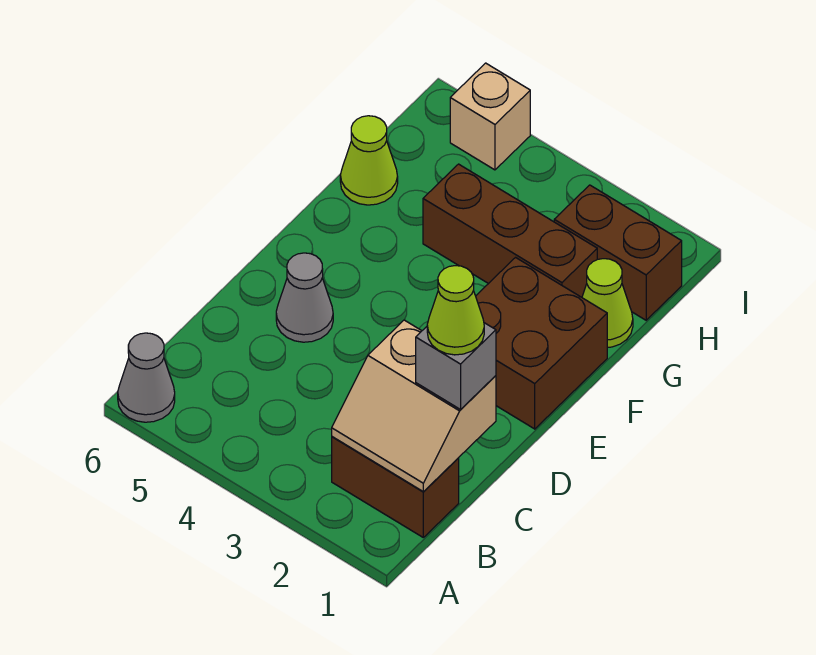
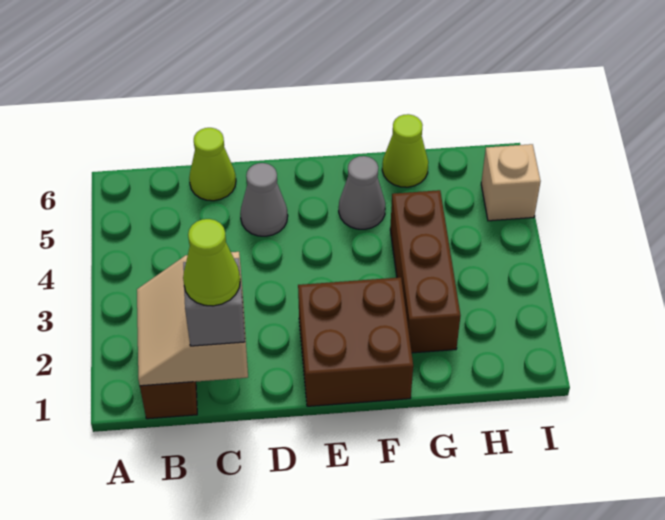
grey cone A6 level 1 -> grey cone F5 level 1
lime cone G1 level 1 -> lime cone C6 level 1
brown brick H1:H2 level 1 -> none

